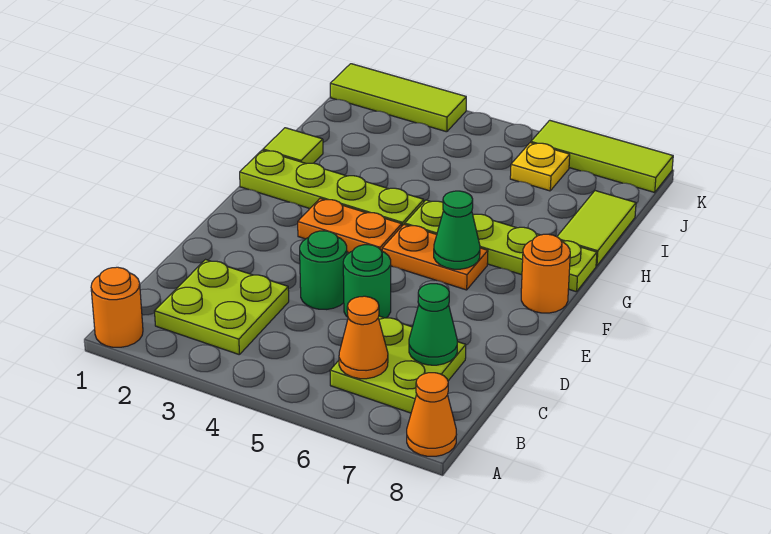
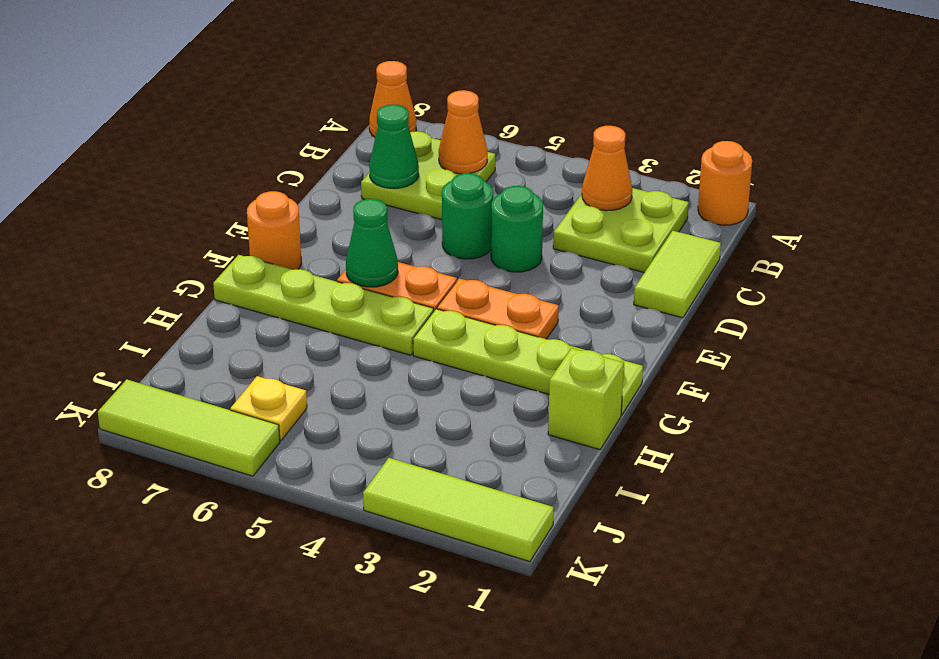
none -> orange cone B3 level 2
lime tile H1 level 1 -> lime brick H1 level 1
lime tile H8:I8 level 1 -> lime tile C1:D1 level 1

